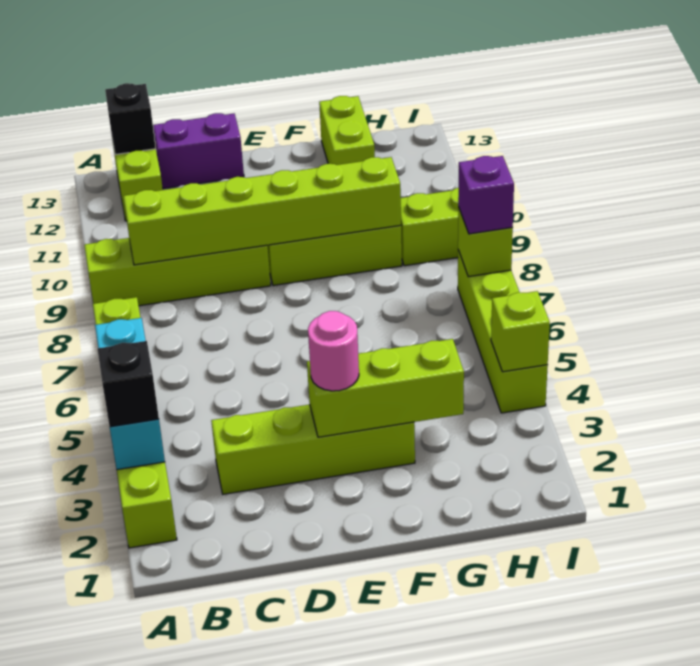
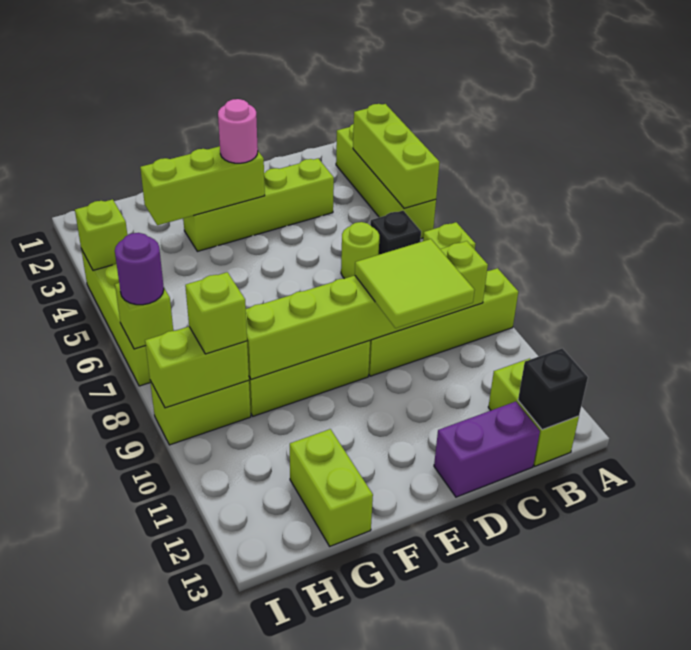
cyan brick A3:A5 level 2 -> lime brick A3:A5 level 2
black brick A3 level 3 -> black brick B6 level 1
none -> lime round brick C6 level 1
none -> lime tile C9:D10 level 3
none -> lime brick H9:I9 level 2
none -> lime brick H9 level 3
purple brick I7 level 3 -> purple round brick I7 level 3

